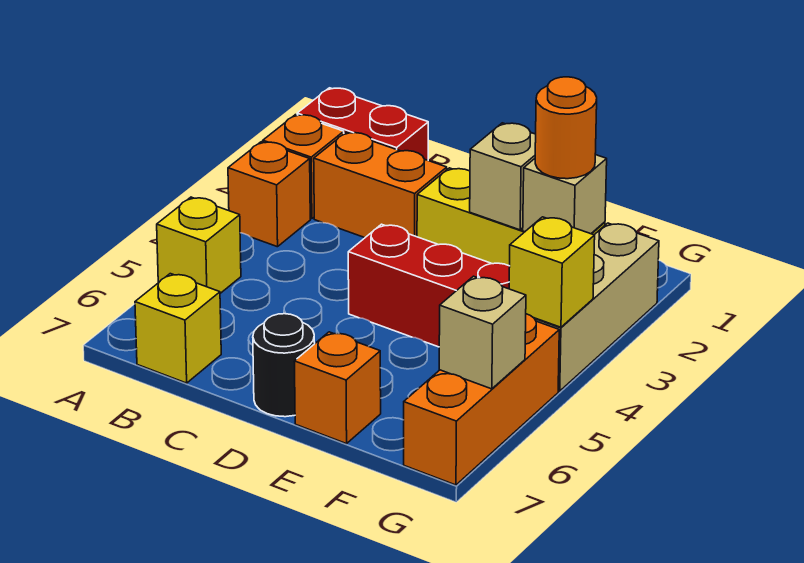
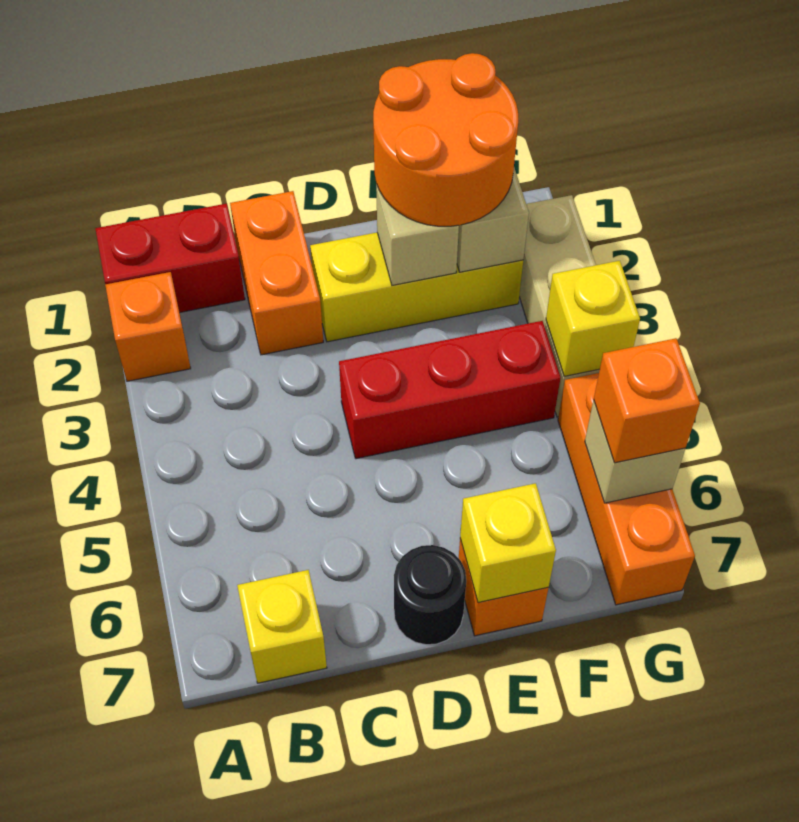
orange brick A3 level 1 -> orange brick G6 level 3
yellow brick A5 level 1 -> yellow brick E7 level 2
orange brick B2:C2 level 1 -> orange brick C1:C2 level 1
orange round brick F2 level 3 -> orange round brick E1:F2 level 3

